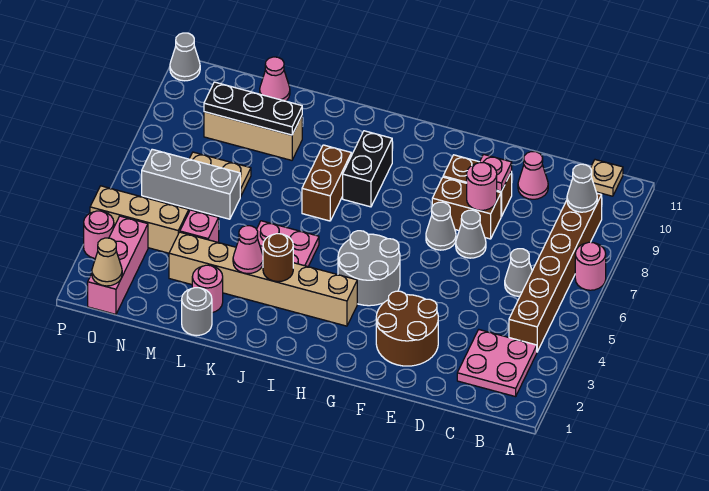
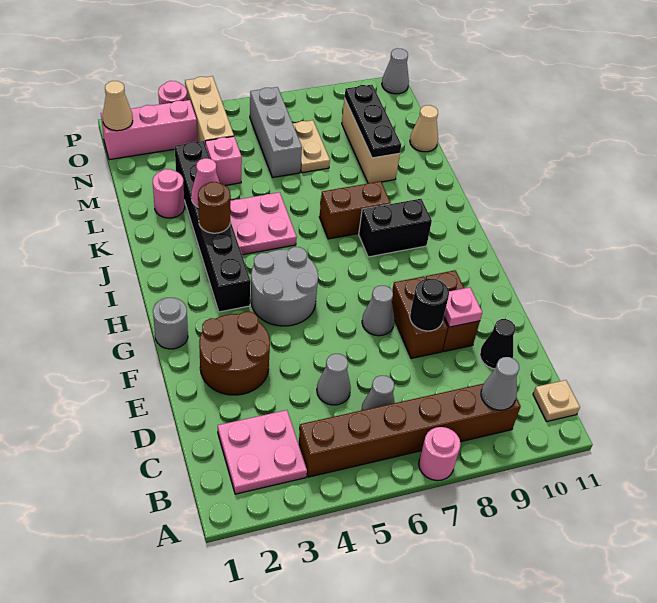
pink cone D10 level 1 -> black cone D10 level 1
grey cone E7 level 1 -> grey cone D5 level 1
pink round brick E8 level 2 -> black round brick E8 level 2
tan brick H3:M3 level 1 -> black brick H3:M3 level 1
grey round brick L1 level 1 -> grey round brick G1 level 1
pink cone M11 level 1 -> tan cone M11 level 1

